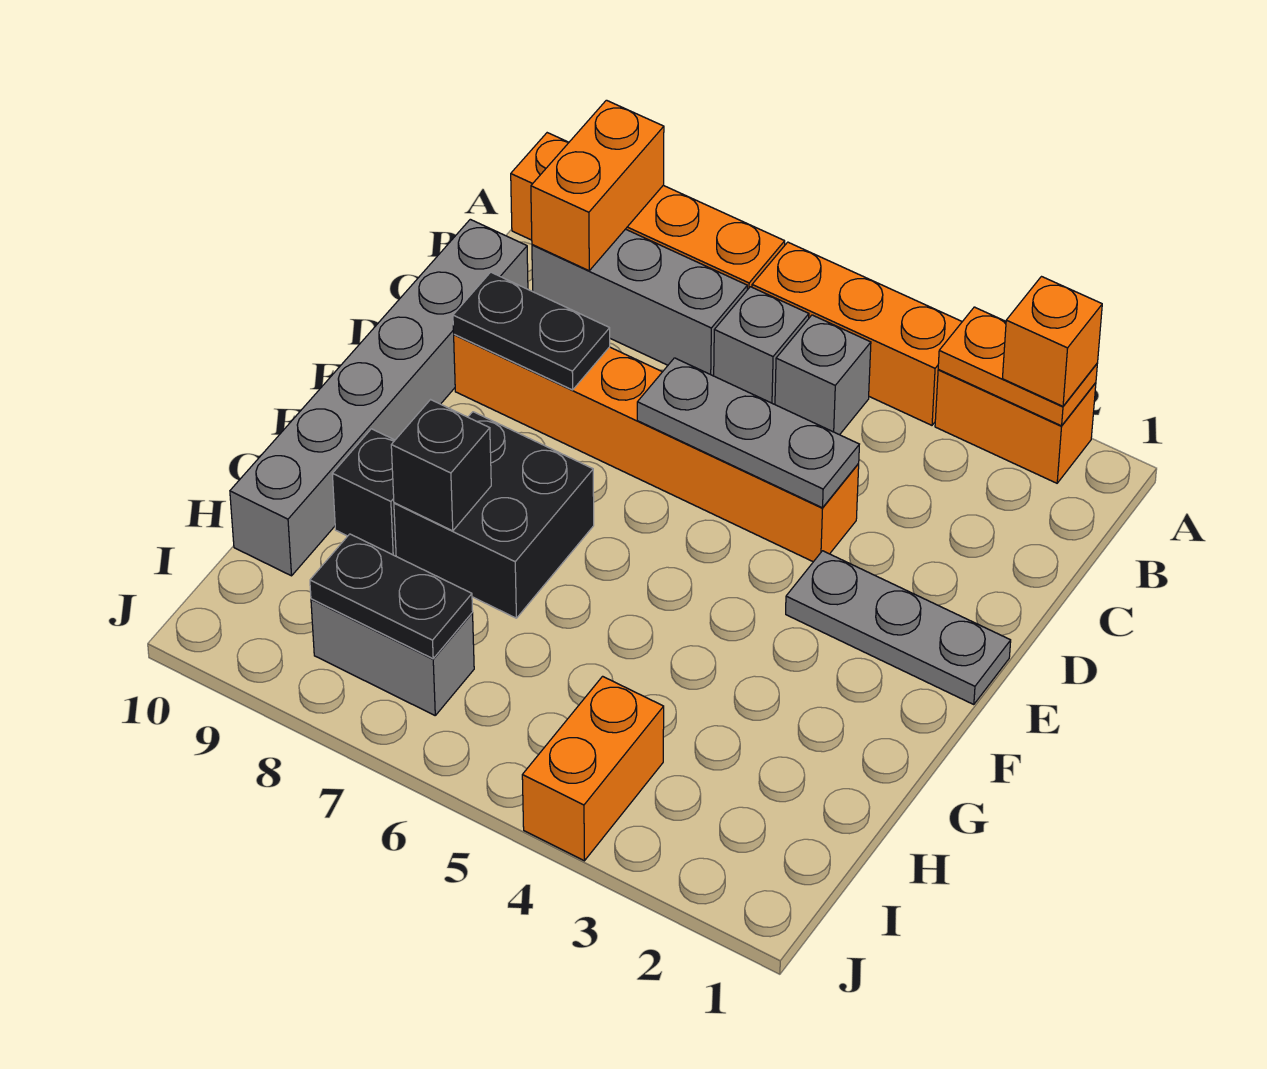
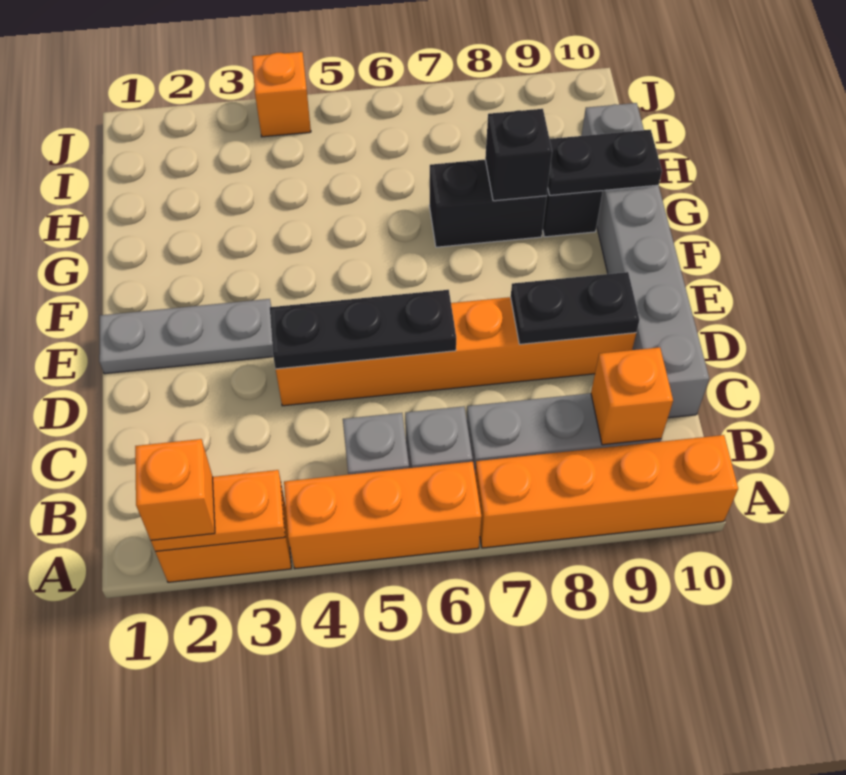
orange brick A9:B9 level 2 -> orange brick B9 level 2
grey plate D4:D6 level 2 -> black plate D4:D6 level 2
black brick F7:G8 level 1 -> black brick G7:G8 level 1
orange brick I4:J4 level 1 -> orange brick J4 level 1
grey brick I7:I8 level 1 -> none
black plate I7:I8 level 2 -> black plate G9:G10 level 2

